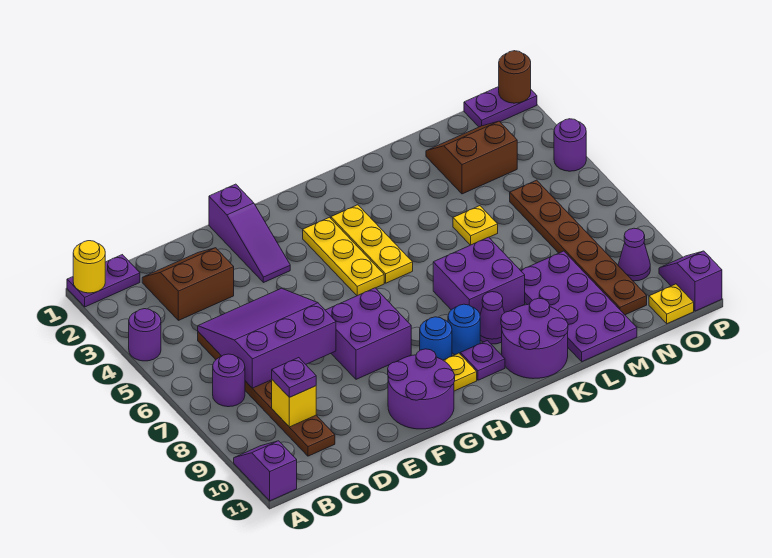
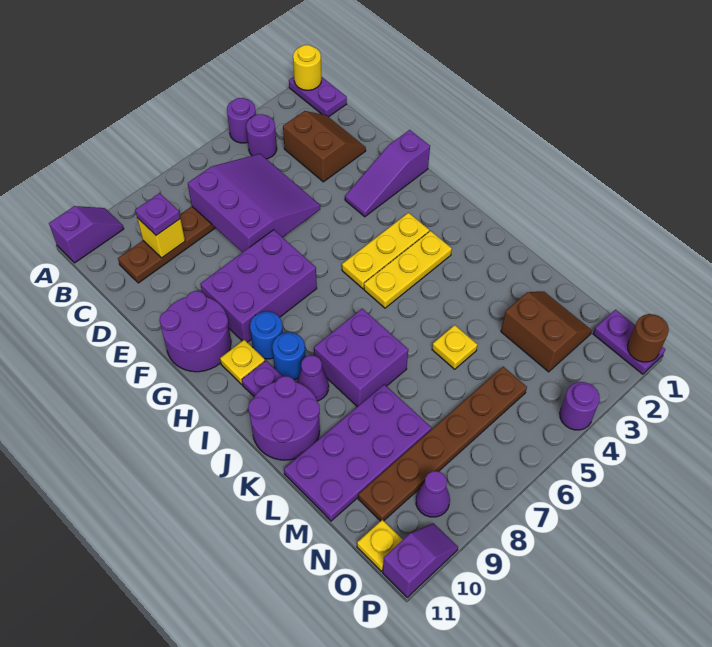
purple round brick B7 level 1 -> purple round brick B4 level 1
purple brick F7:G8 level 1 -> purple brick F7:G9 level 1

